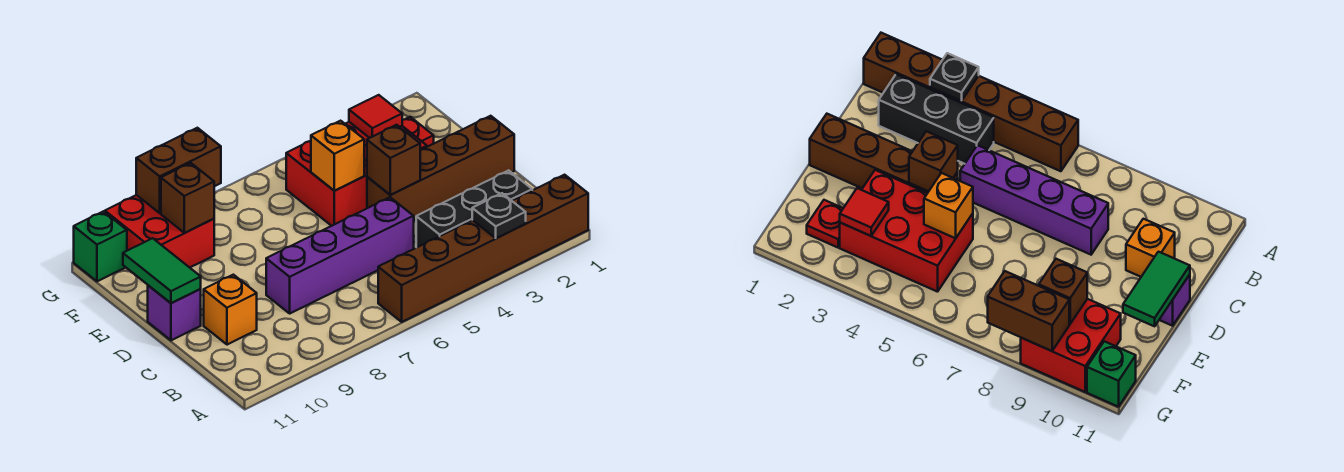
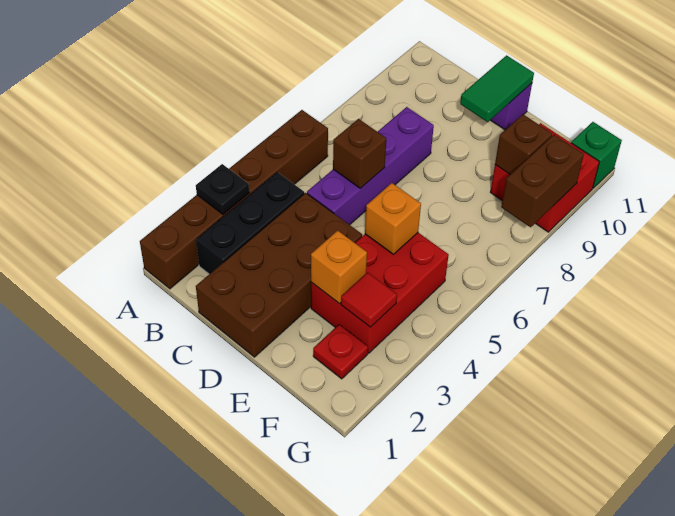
orange brick C10 level 1 -> orange brick E3 level 2
brown brick D1:D4 level 1 -> brown brick C1:D4 level 1
brown brick D4 level 2 -> brown brick C6 level 2
green tile D11:E11 level 2 -> green tile D10:D11 level 2

